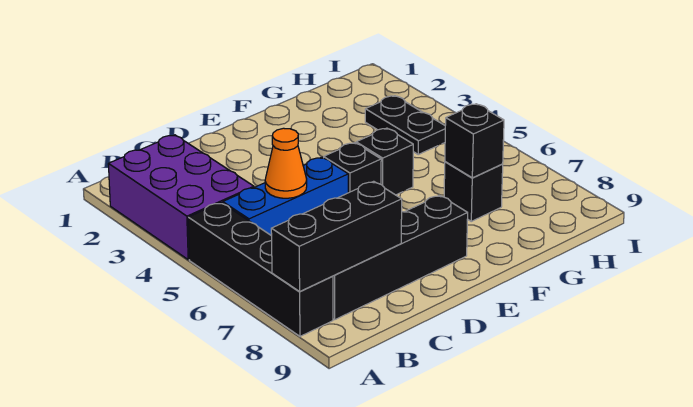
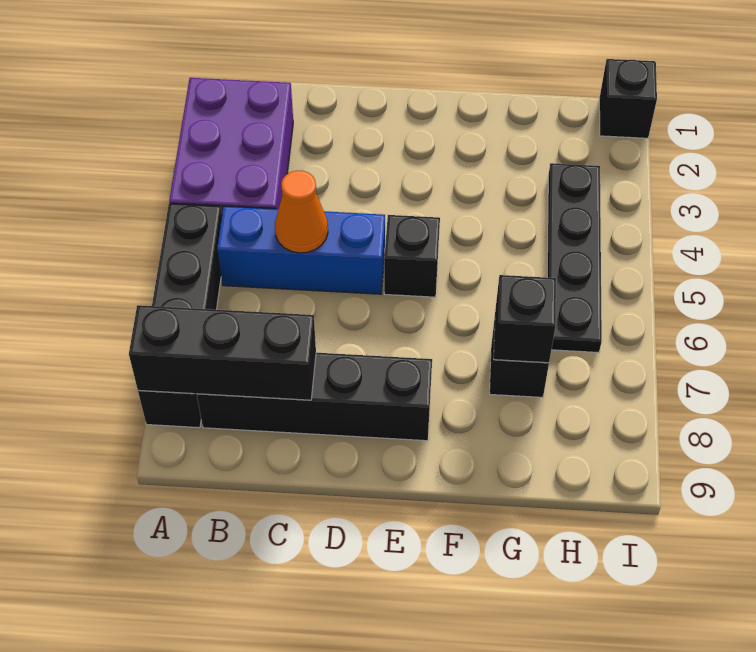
black brick F5 level 1 -> black brick I1 level 1
black plate H3:H4 level 1 -> black plate H3:H6 level 1

